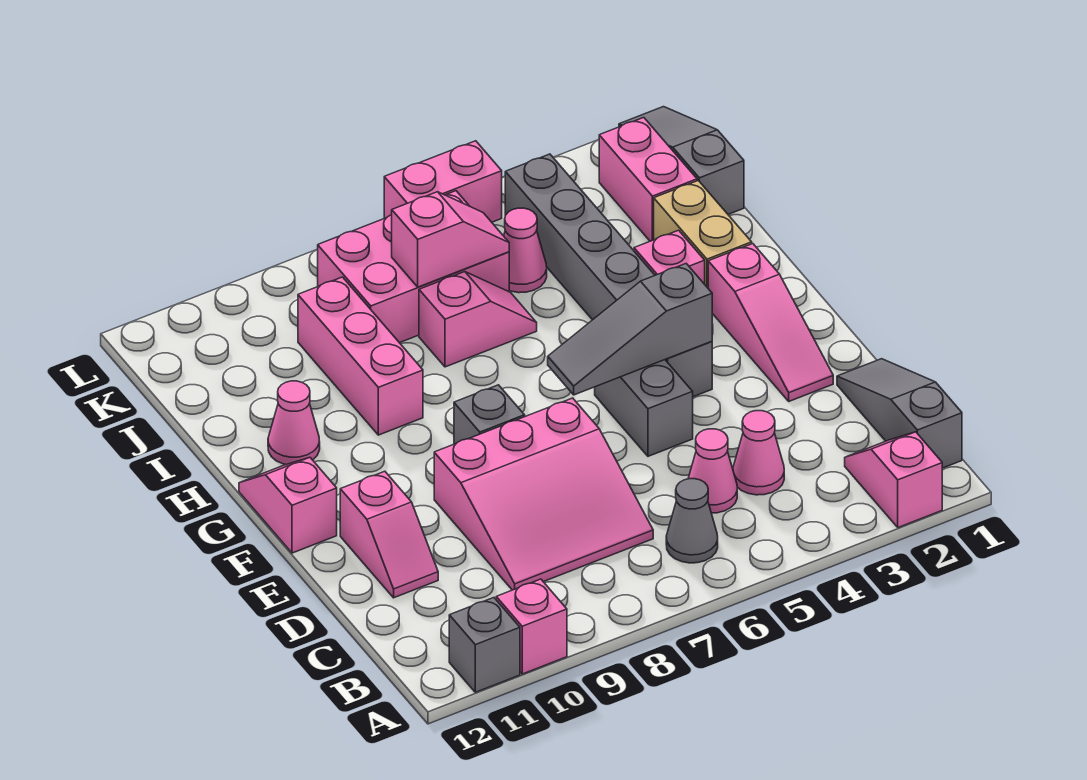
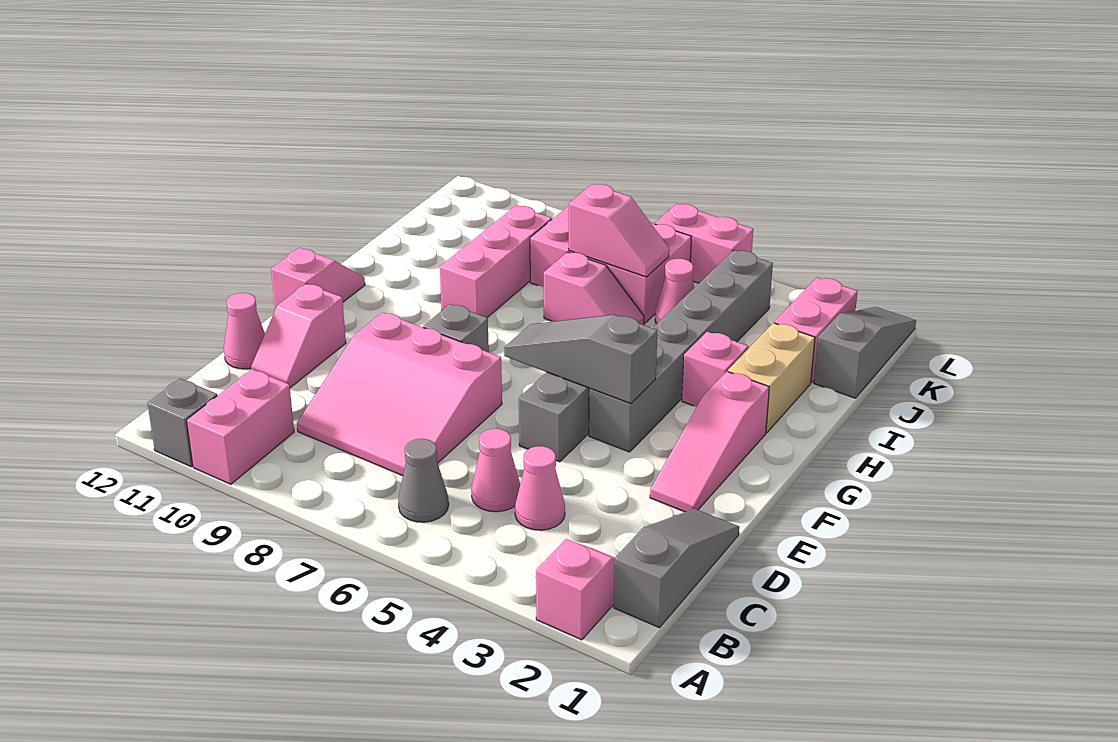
pink brick A10 level 1 -> pink brick A10:B10 level 1
pink cone H11 level 1 -> pink cone D12 level 1

